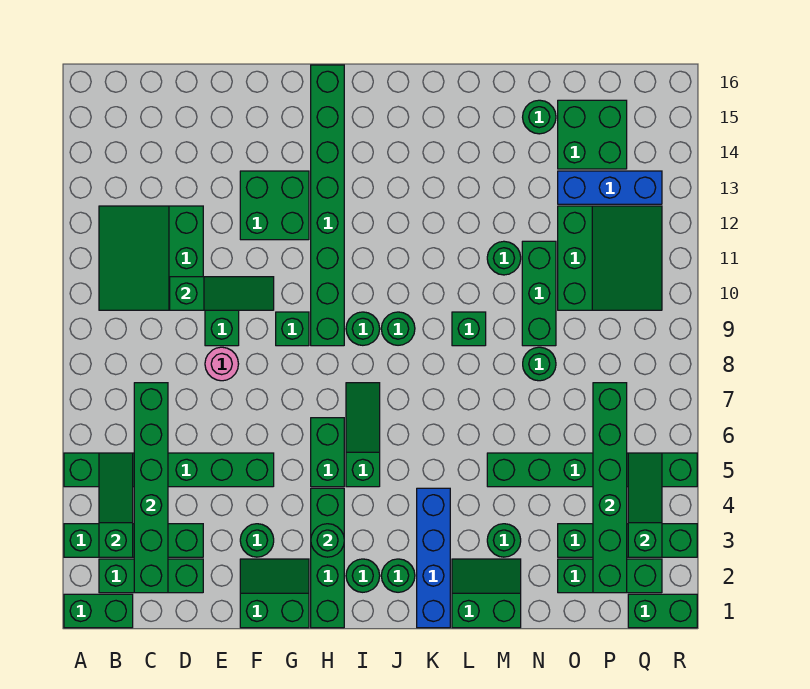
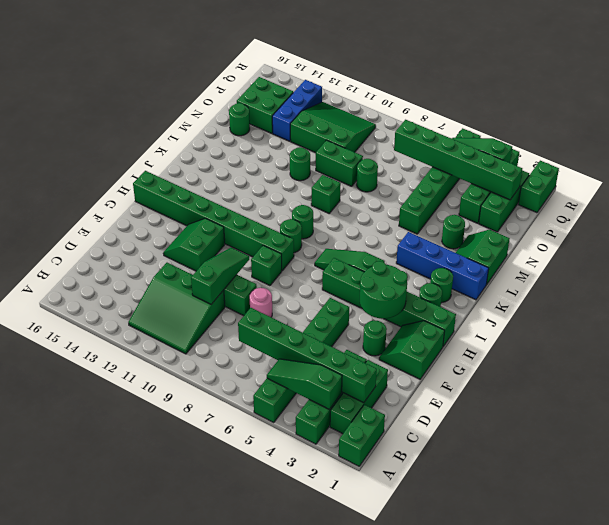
green brick F12:G13 level 1 -> green slope F12:G13 level 1 top 12
green round brick H3 level 2 -> green round brick G3:H4 level 2
green brick N9:N11 level 1 -> green brick N9:N10 level 1

